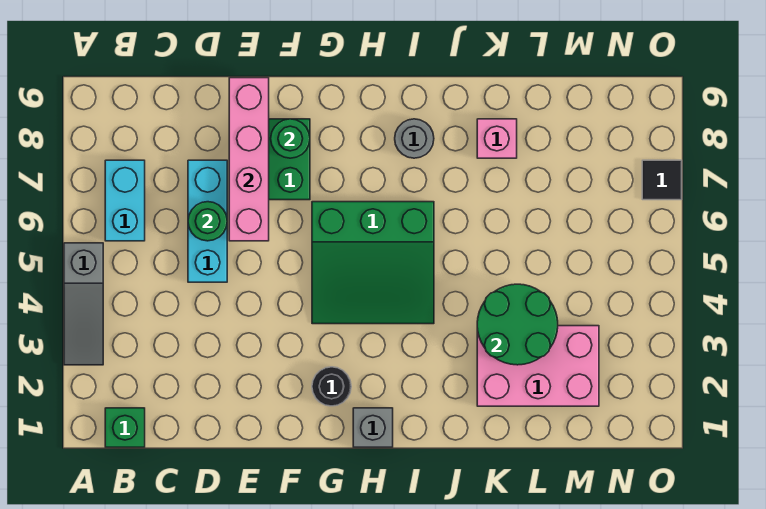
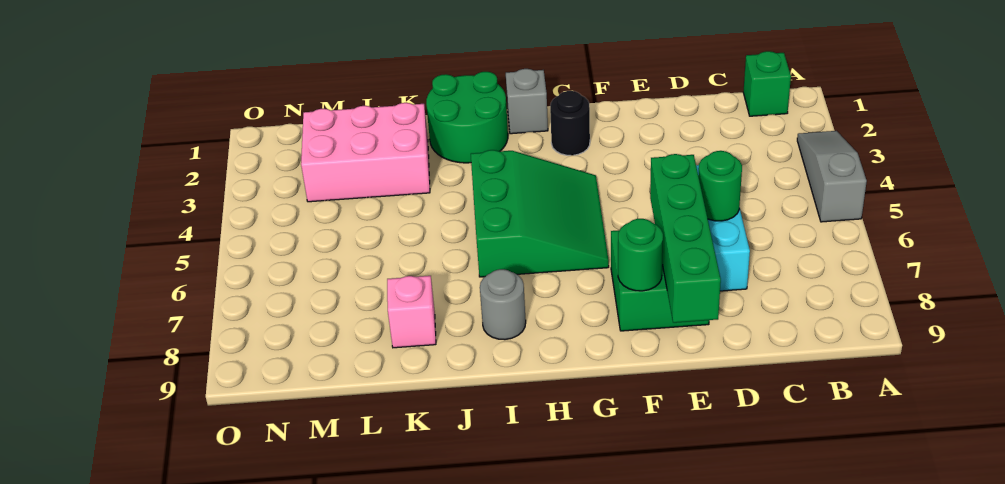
cyan brick B6:B7 level 1 -> none
pink brick E6:E9 level 2 -> green brick E6:E9 level 2
green slope G4:I6 level 1 top 6 -> green slope G4:I6 level 1 top I
green round brick K3:L4 level 2 -> green round brick I1:J2 level 1
black tile O7 level 1 -> none

